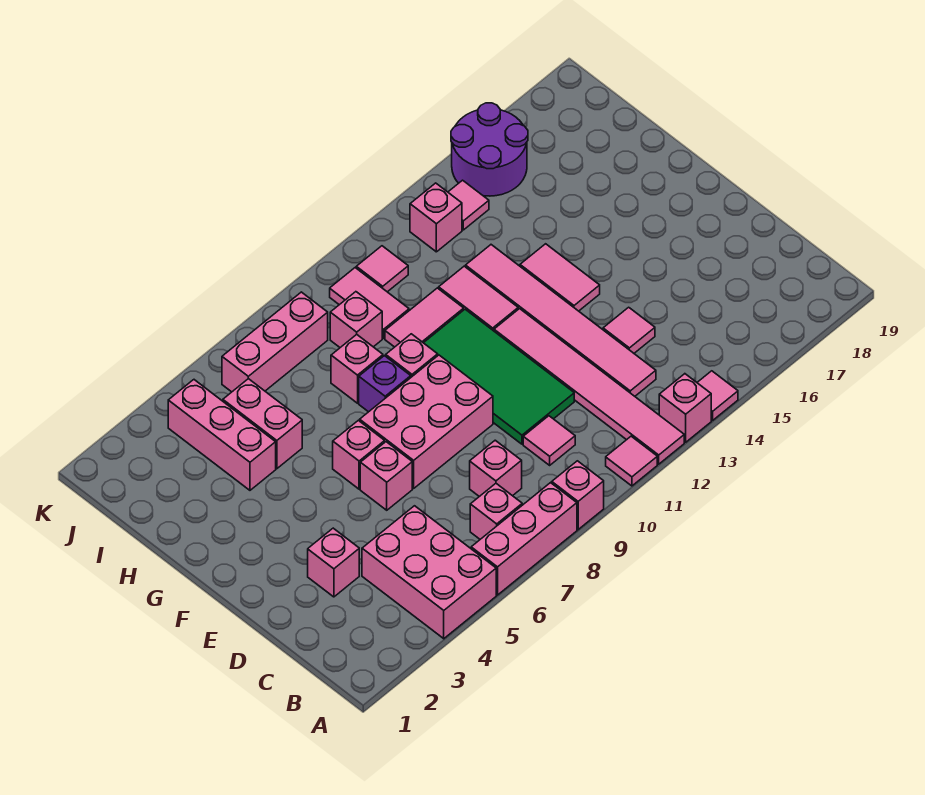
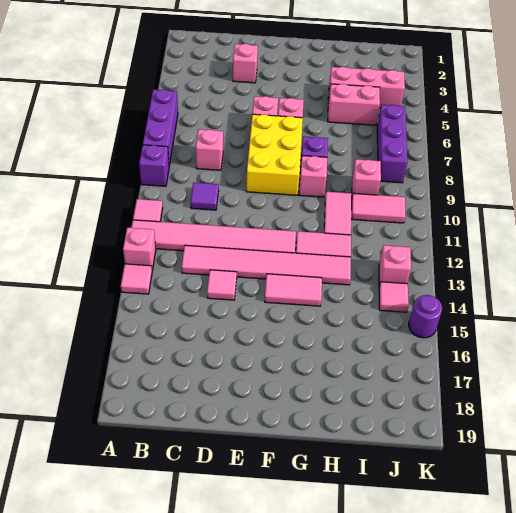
pink brick A4:C5 level 1 -> none
pink brick A6:A8 level 1 -> purple brick A6:A8 level 1
pink brick A9 level 1 -> purple brick A9 level 1
pink brick B7 level 1 -> none
pink tile C10 level 1 -> purple tile C10 level 1
green tile D10:G11 level 1 -> none
pink brick E7:F9 level 1 -> yellow brick E7:F9 level 1
pink brick H8 level 1 -> none
pink brick J6:J8 level 1 -> purple brick J6:J8 level 1
pink tile J11 level 1 -> none
purple round brick J15:K16 level 1 -> purple round brick K15 level 1

